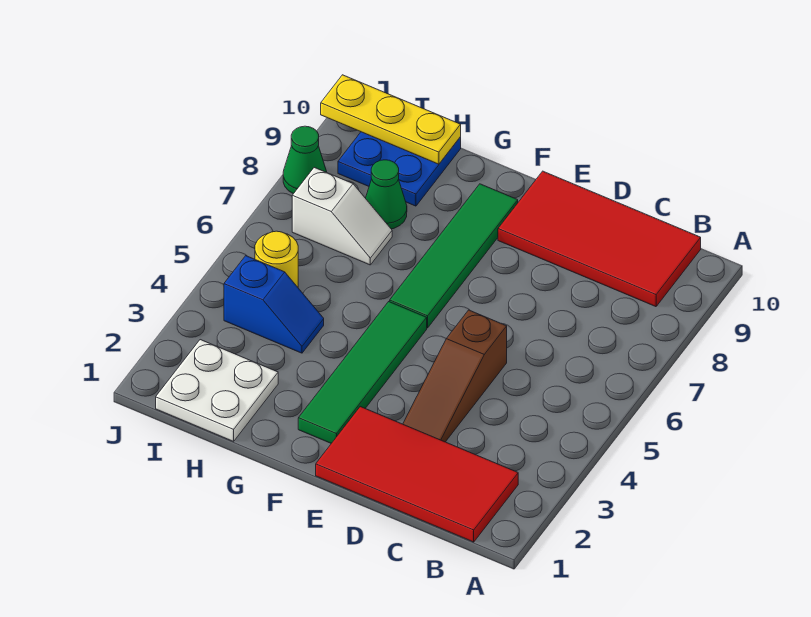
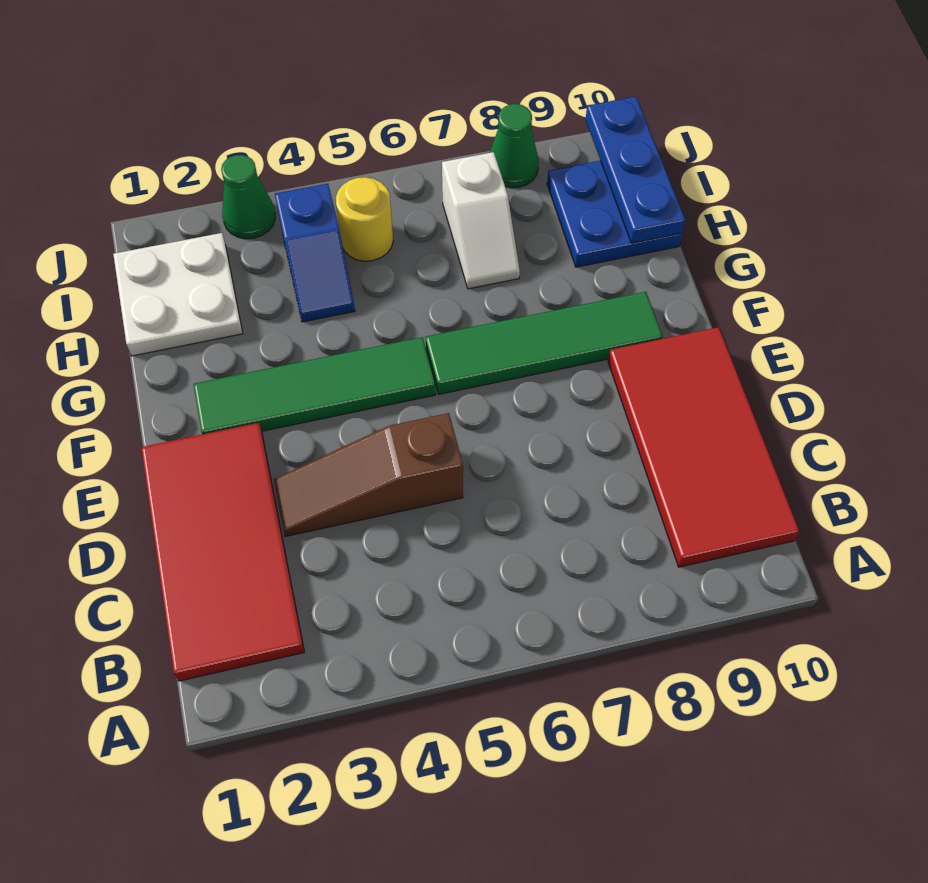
green cone H8 level 1 -> green cone J3 level 1
yellow plate H10:J10 level 2 -> blue plate H10:J10 level 2

